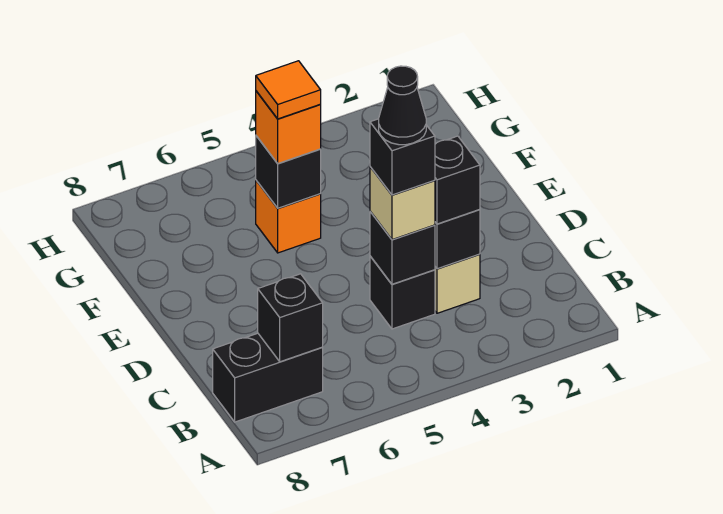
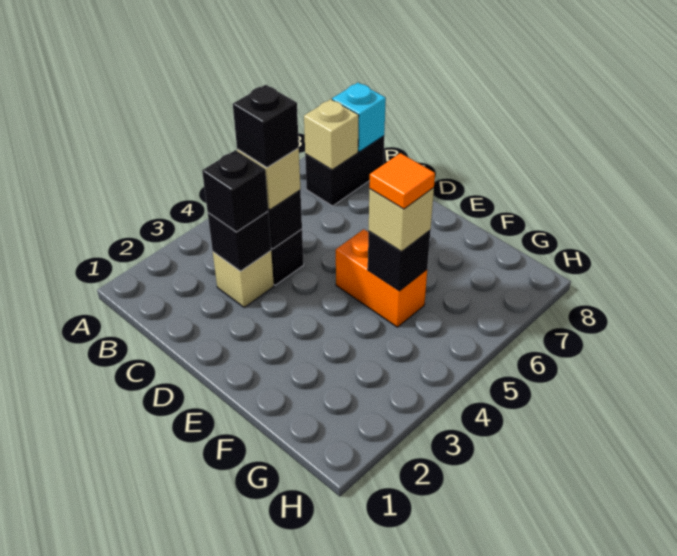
black brick B7 level 2 -> tan brick B7 level 2
none -> cyan brick B8 level 2
black cone C4 level 5 -> none
orange brick F5 level 1 -> orange brick E5:F5 level 1
orange brick F5 level 3 -> tan brick F5 level 3

